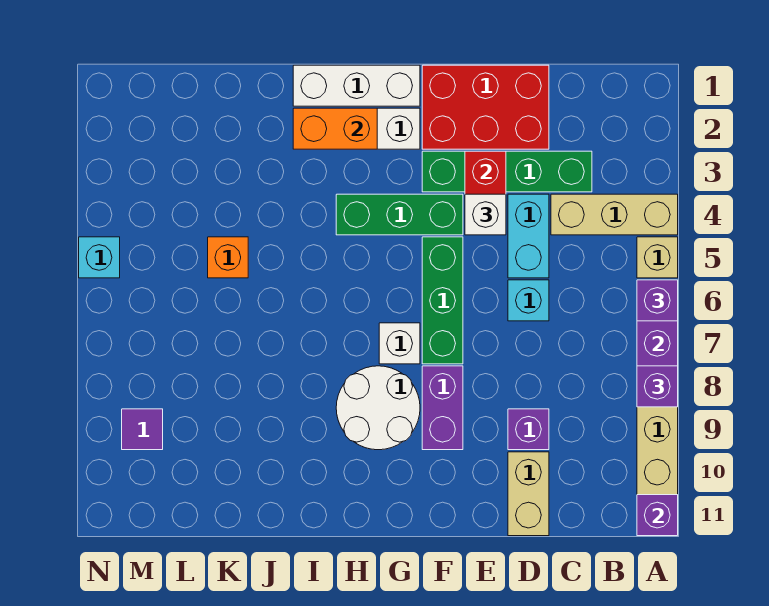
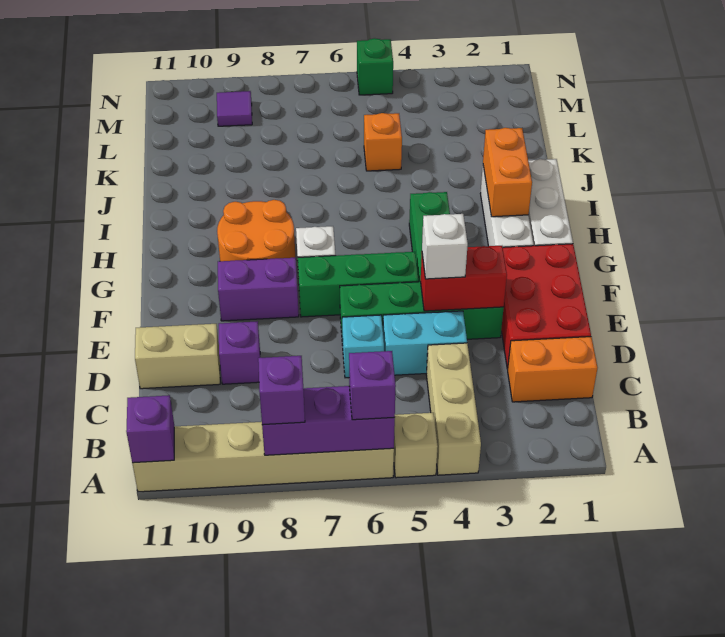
none -> orange brick C1:C2 level 1
green brick C3:F3 level 1 -> green brick E3:E6 level 1
white round brick G8:H9 level 1 -> orange round brick G8:H9 level 1
cyan brick N5 level 1 -> green brick N5 level 1

